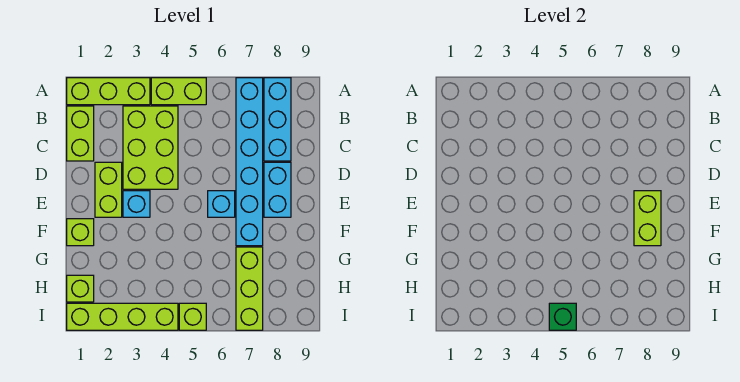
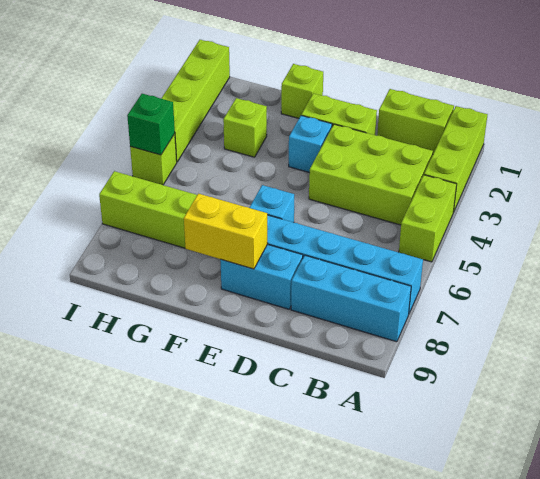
lime brick E8:F8 level 2 -> yellow brick E8:F8 level 2
lime brick H1 level 1 -> lime brick G3 level 1

